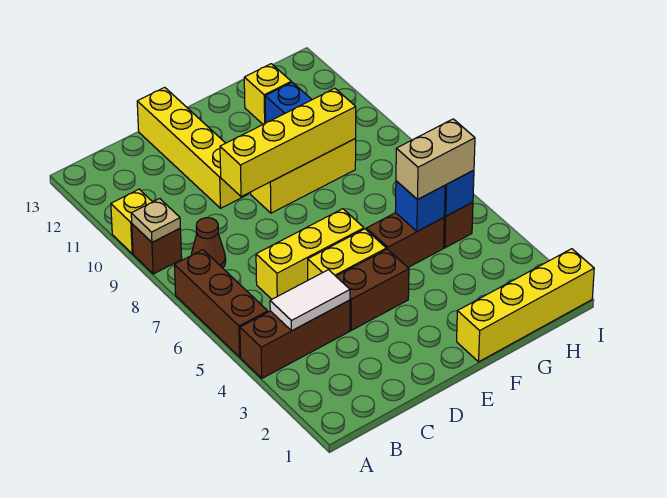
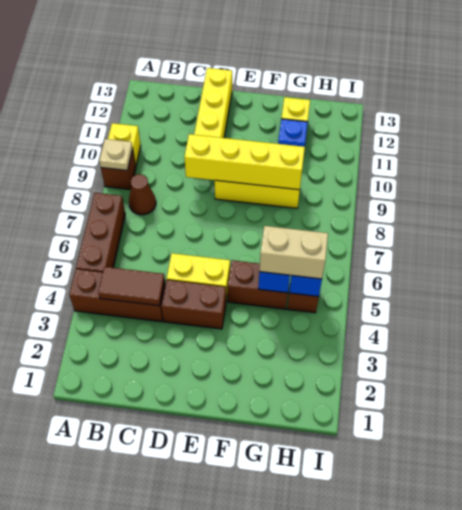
white tile B4:C4 level 2 -> brown tile B4:C4 level 2
yellow brick C6:E6 level 1 -> none
yellow brick F1:I1 level 1 -> none

